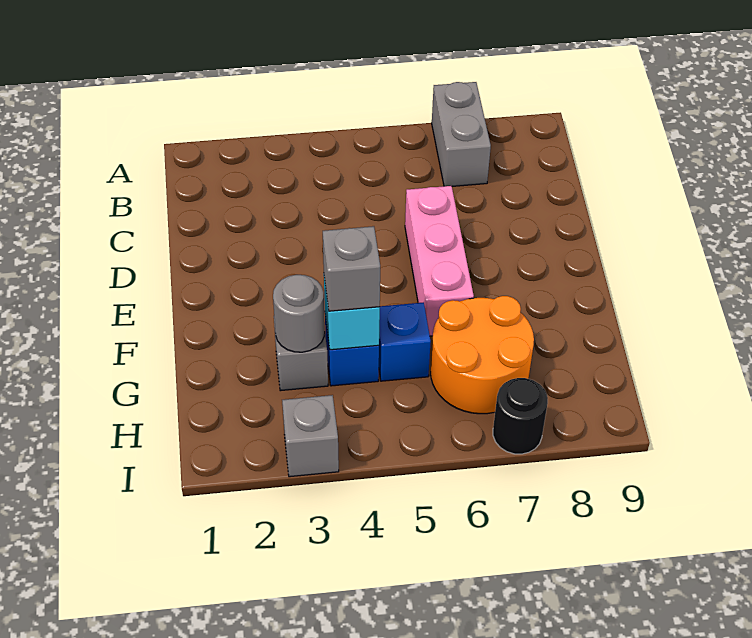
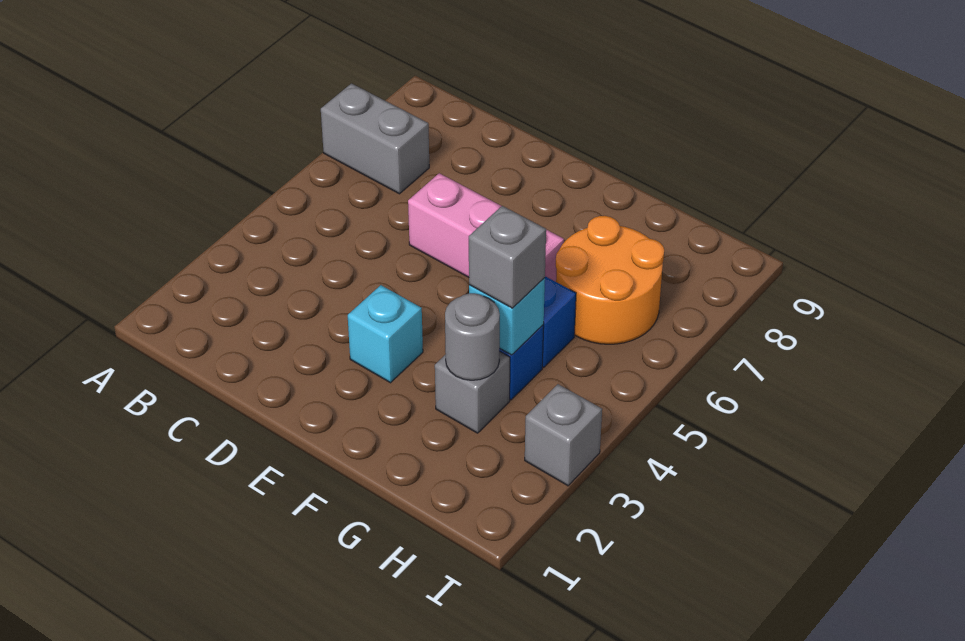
none -> cyan brick E3 level 1
black round brick I7 level 1 -> none

